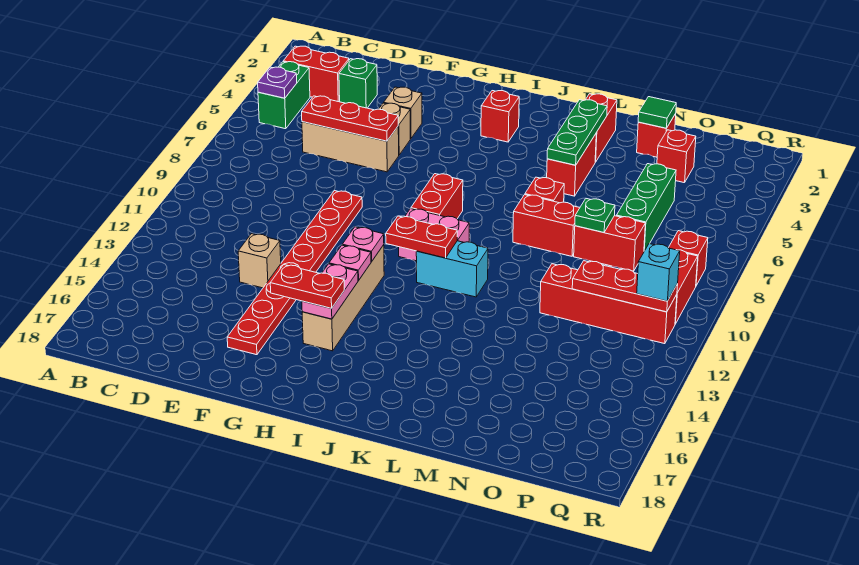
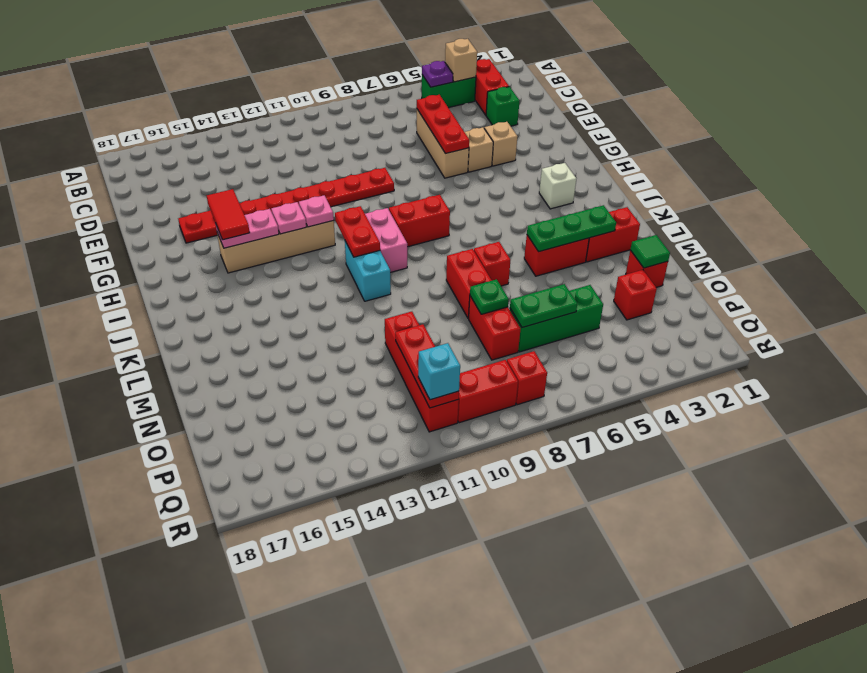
tan brick E13 level 1 -> tan brick B4 level 2
red plate G15:H15 level 3 -> red tile G15:H15 level 3
red brick I3 level 1 -> white brick I3 level 1
none -> green plate O6:O7 level 2

